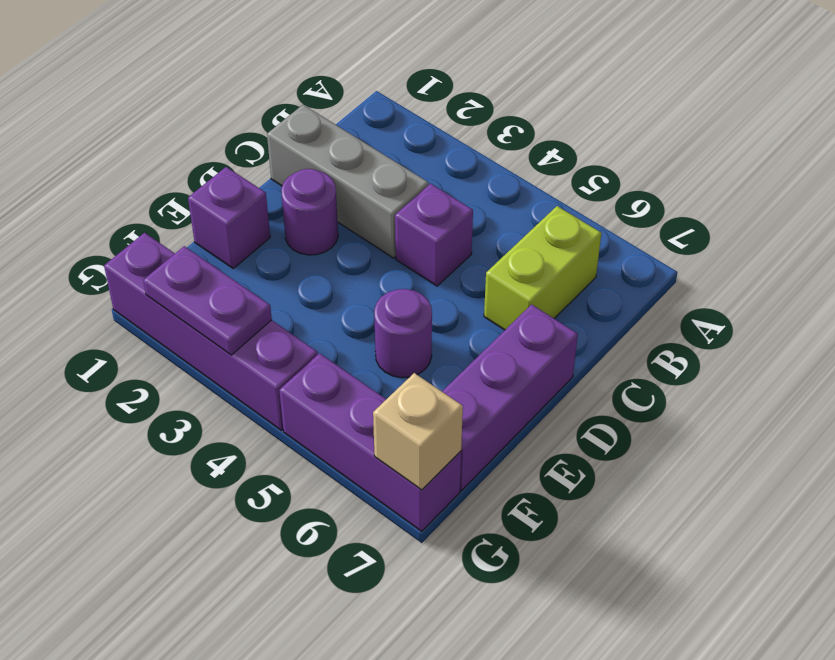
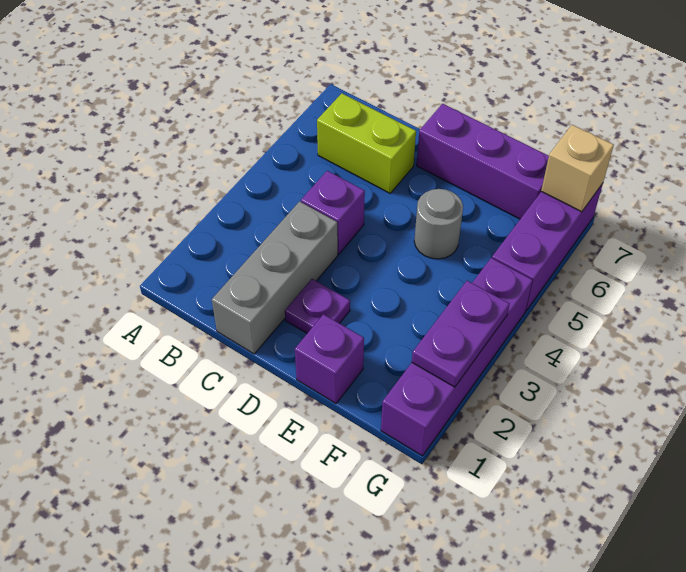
purple round brick D2 level 1 -> purple plate D2 level 1
purple round brick E5 level 1 -> grey round brick E5 level 1

